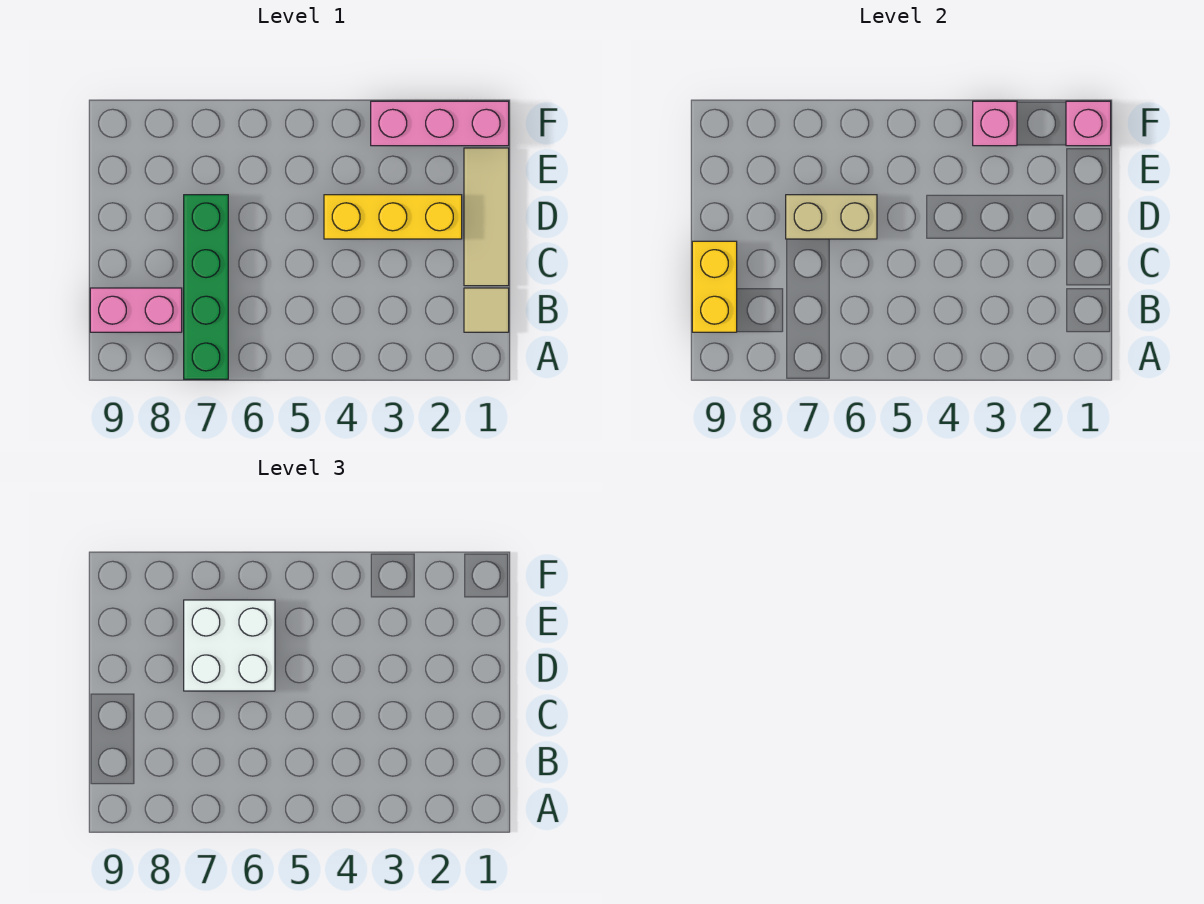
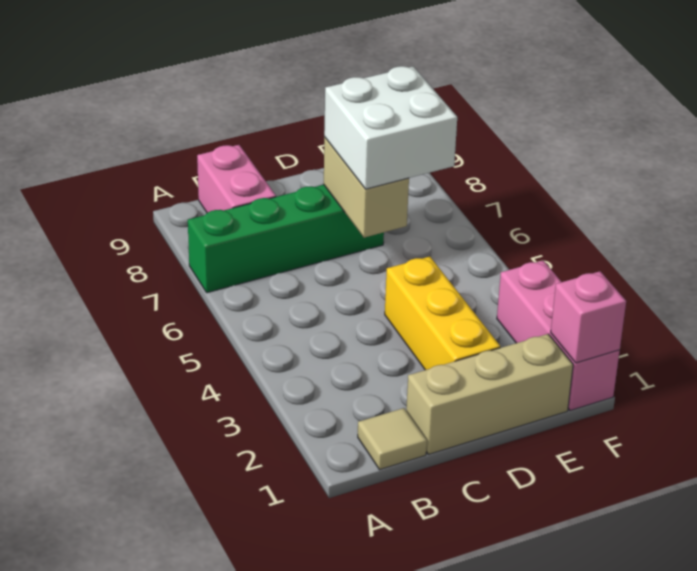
yellow brick B9:C9 level 2 -> none
tan tile C1:E1 level 1 -> tan brick C1:E1 level 1
pink brick F3 level 2 -> none

